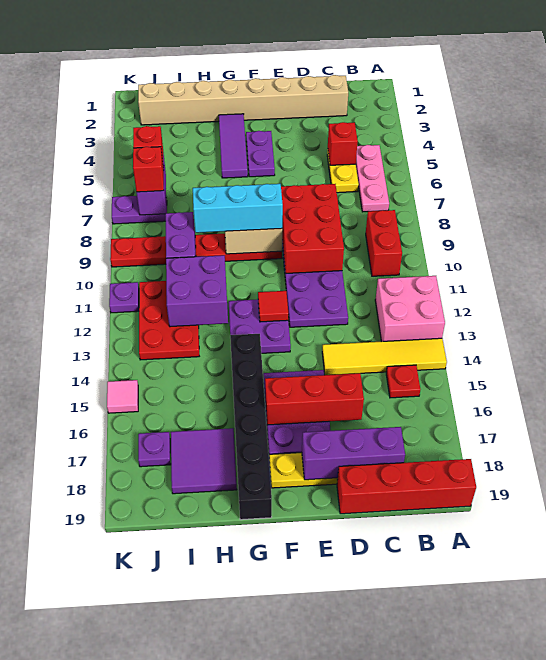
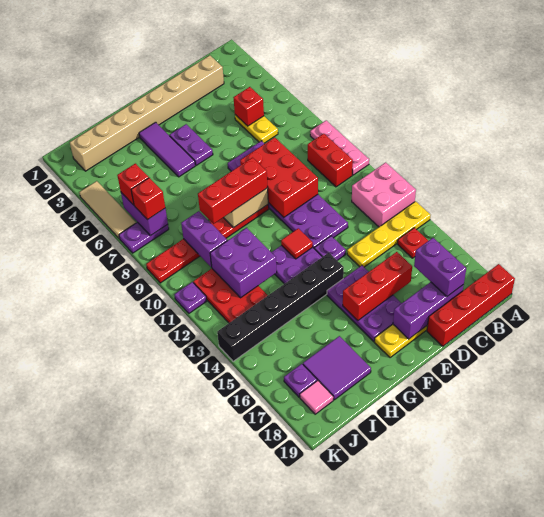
yellow tile A14:D14 level 1 -> yellow plate A14:D14 level 1
pink plate B5:B7 level 1 -> pink plate A8:A10 level 1
none -> purple brick C17:C18 level 3
none -> purple plate E13 level 1
cyan brick F9:H9 level 3 -> red brick F9:H9 level 3
black brick G14:G19 level 1 -> black brick F14:K14 level 1
none -> tan tile K4:K6 level 1
pink tile K15 level 1 -> pink tile J18 level 1

